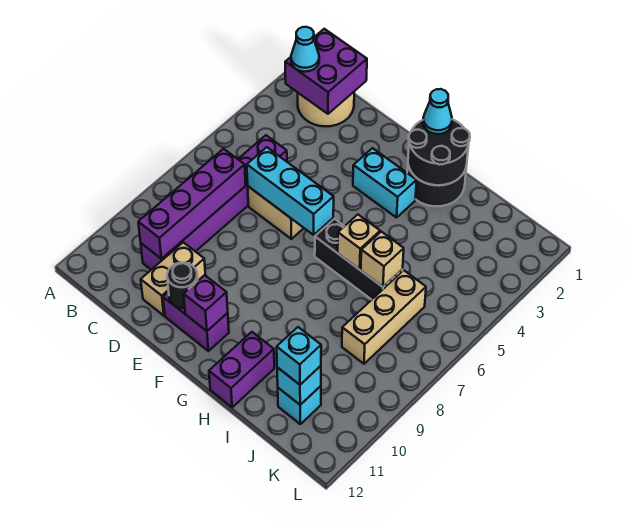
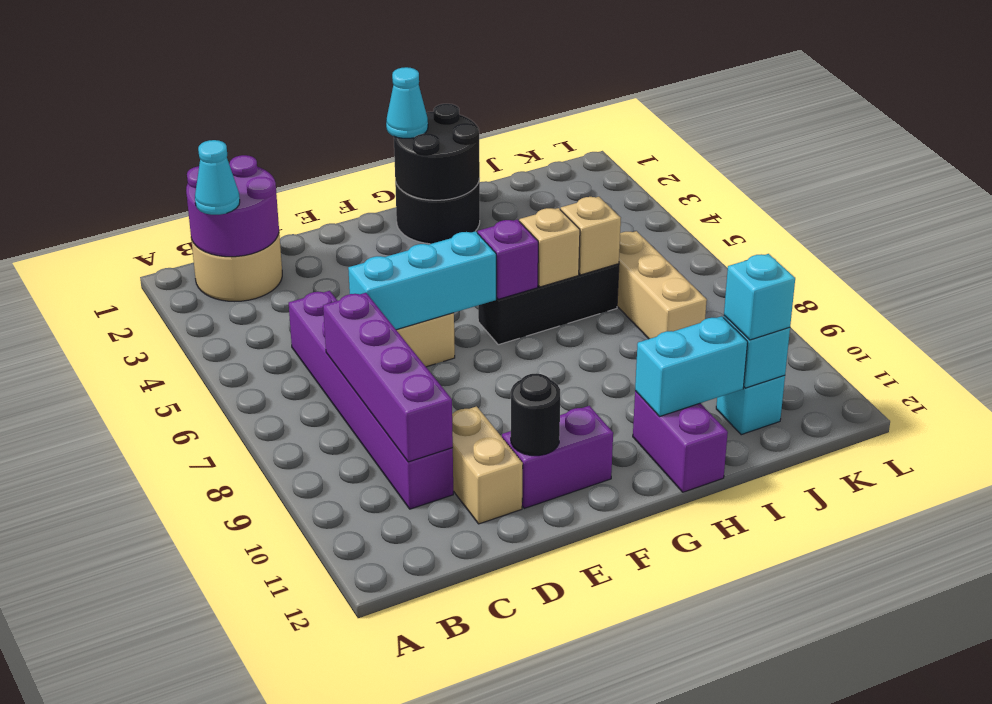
purple brick B1:C2 level 2 -> purple round brick B1:C2 level 2
cyan brick F3:G3 level 1 -> cyan brick H11:I11 level 2
purple brick F11 level 2 -> purple brick G6 level 2

